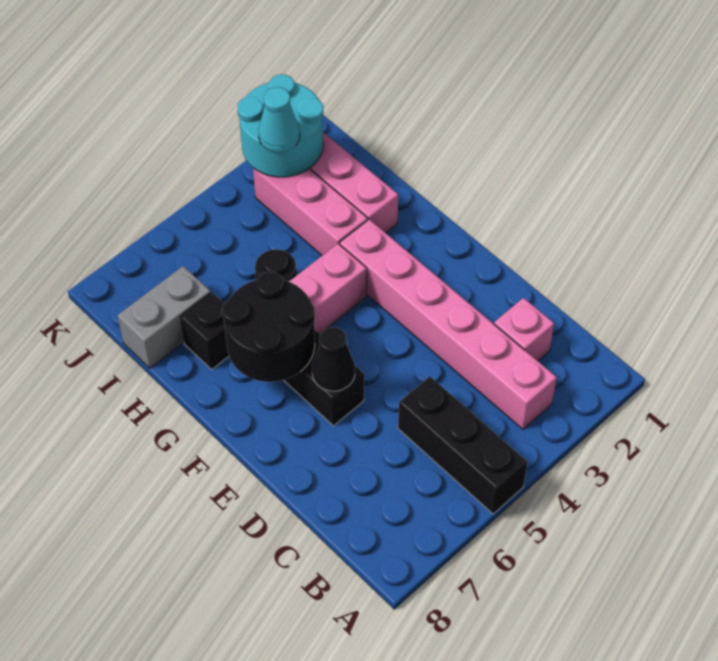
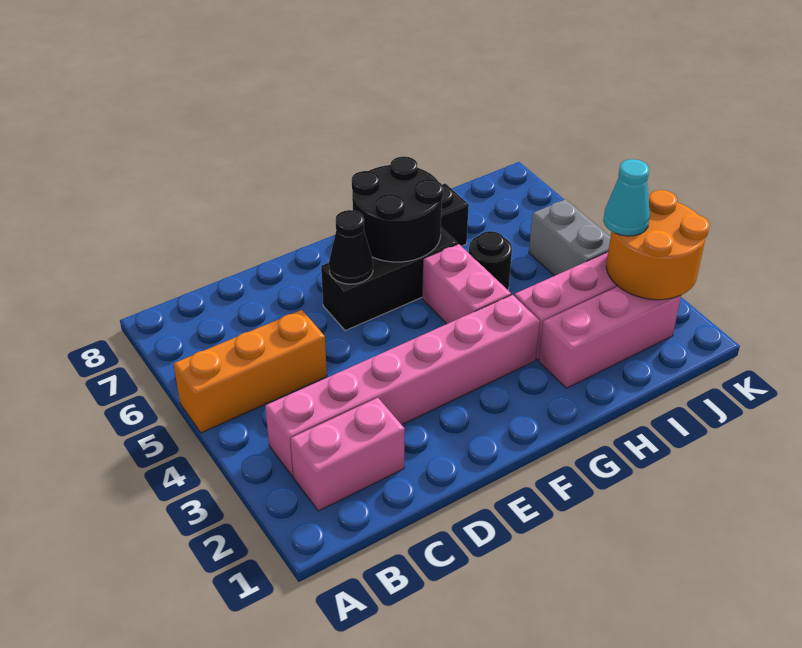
black brick A5:C5 level 1 -> orange brick A5:C5 level 1
pink brick C2 level 1 -> pink brick B2:C2 level 1
grey brick I7:I8 level 1 -> grey brick J4:J5 level 1
cyan round brick J2:K3 level 2 -> orange round brick J2:K3 level 2

